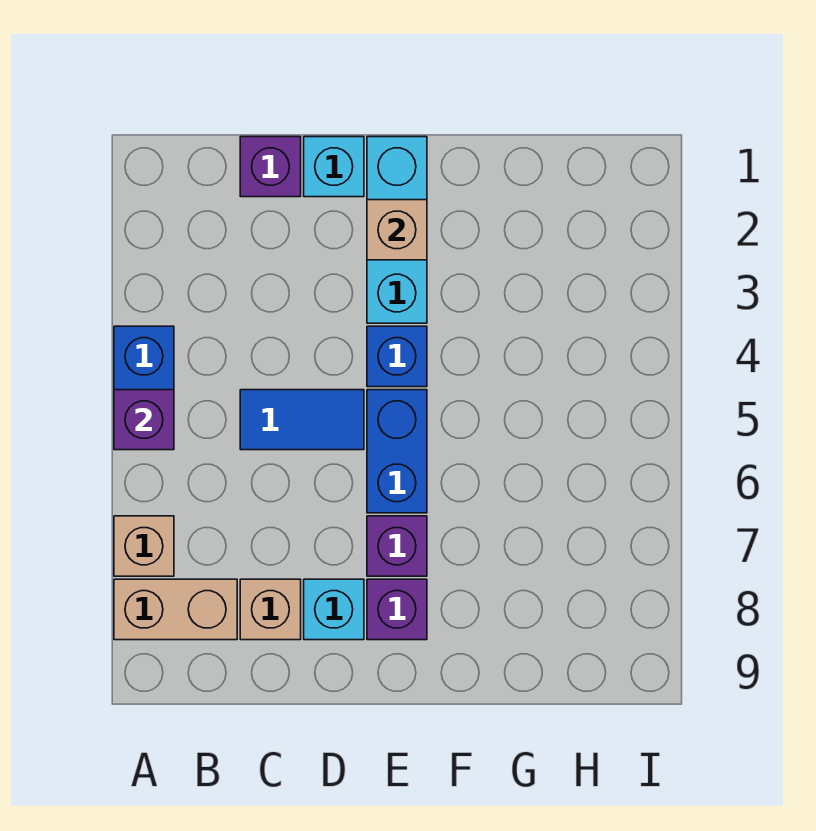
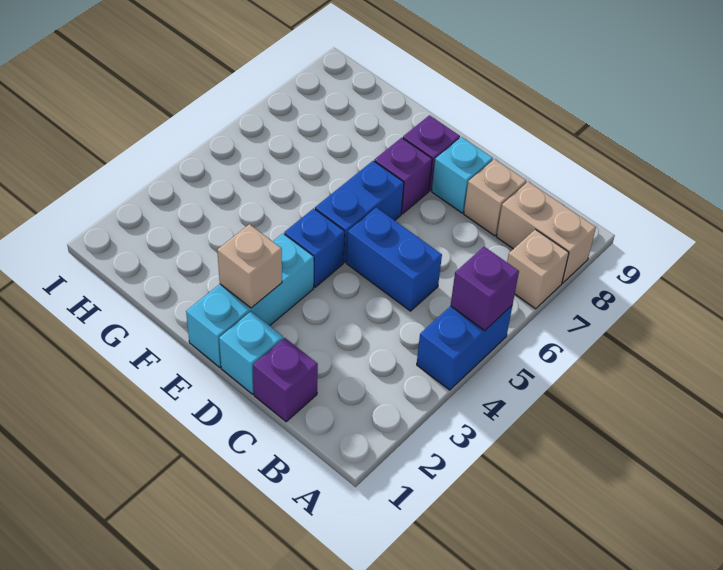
blue tile C5:D5 level 1 -> blue brick C5:D5 level 1

